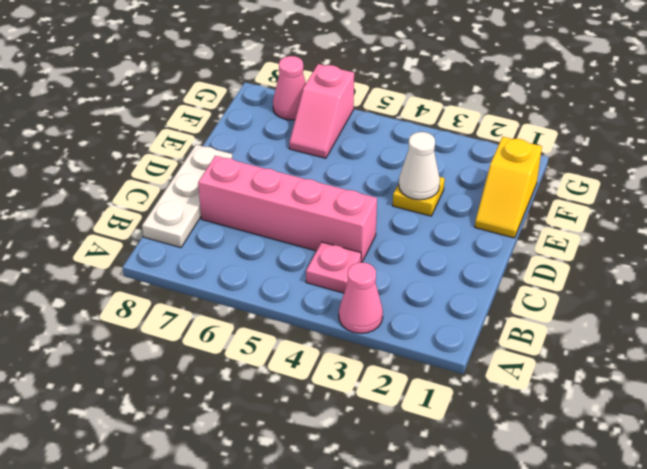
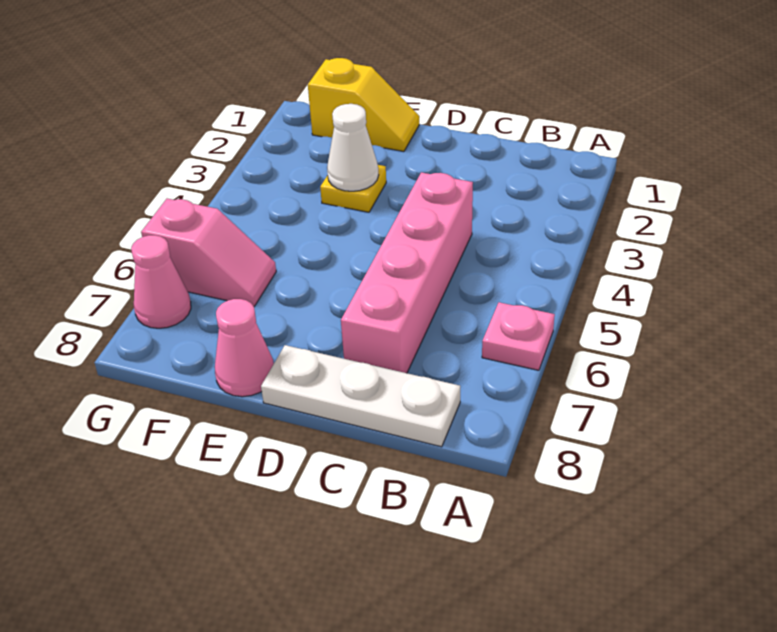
pink cone A3 level 1 -> pink cone E8 level 1
pink plate B4 level 1 -> pink plate A6 level 1

